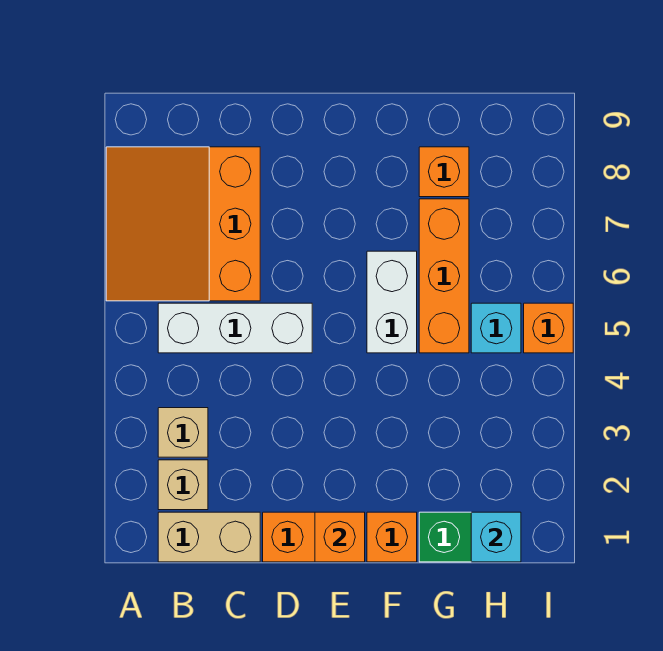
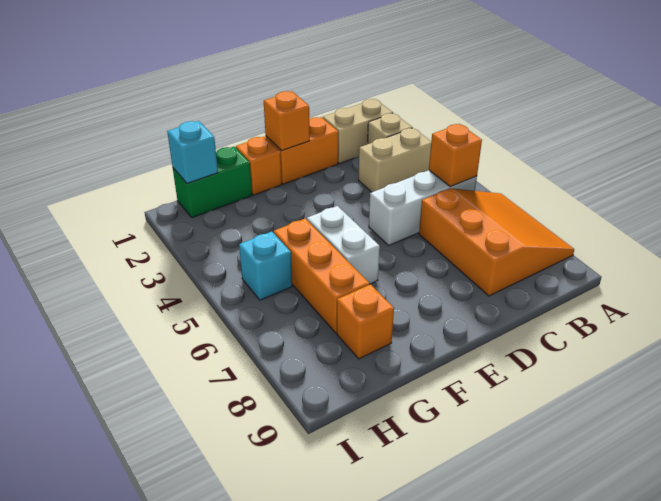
tan brick B3 level 1 -> tan brick B3:C3 level 1
orange brick I5 level 1 -> orange brick B5 level 2

